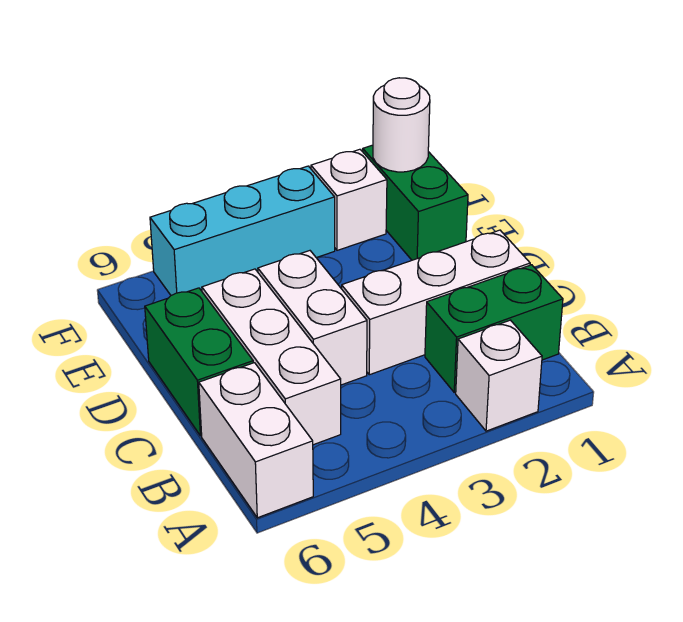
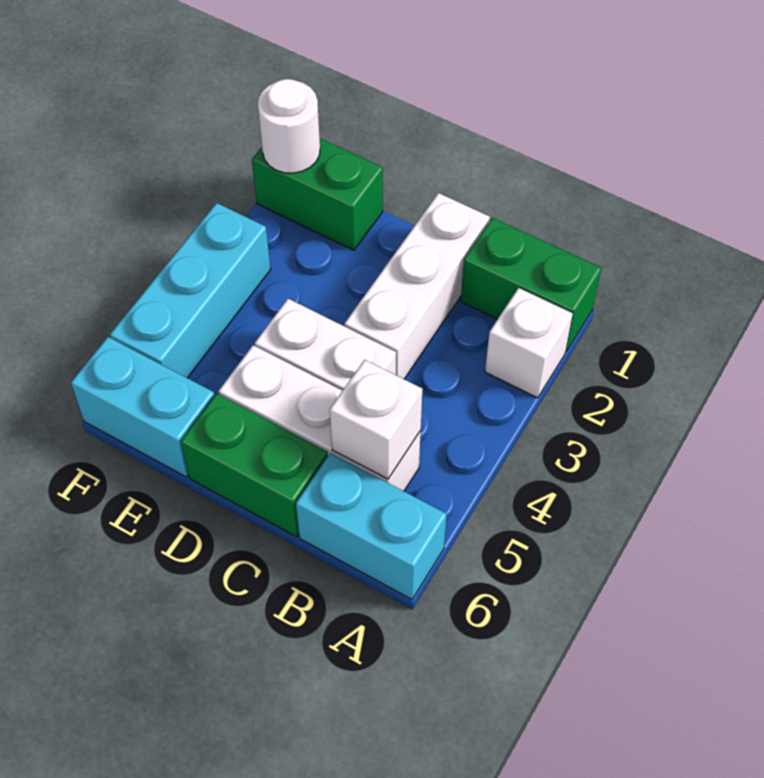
white brick A6:B6 level 1 -> cyan brick A6:B6 level 1
green brick B1:B2 level 1 -> green brick A1:B1 level 1
none -> cyan brick E6:F6 level 1
white brick F2 level 1 -> white brick B5 level 2

